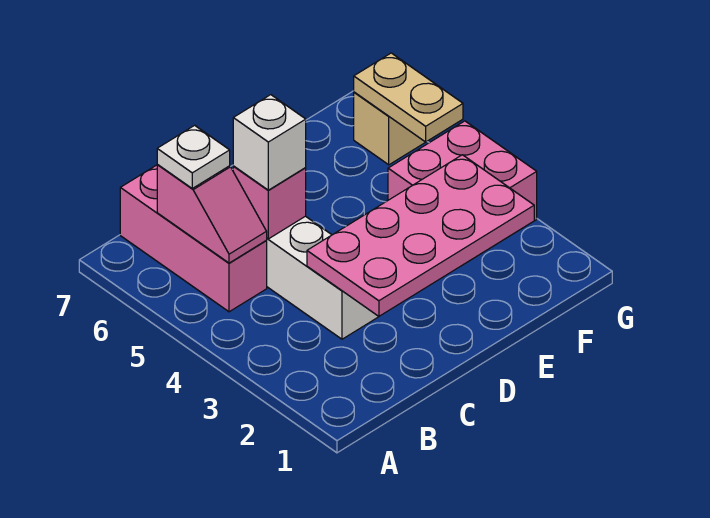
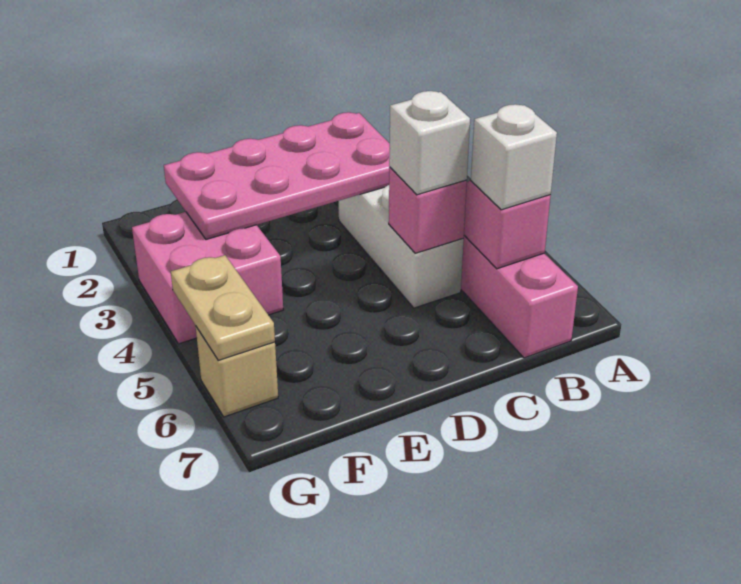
white plate B6 level 3 -> white brick B6 level 3

